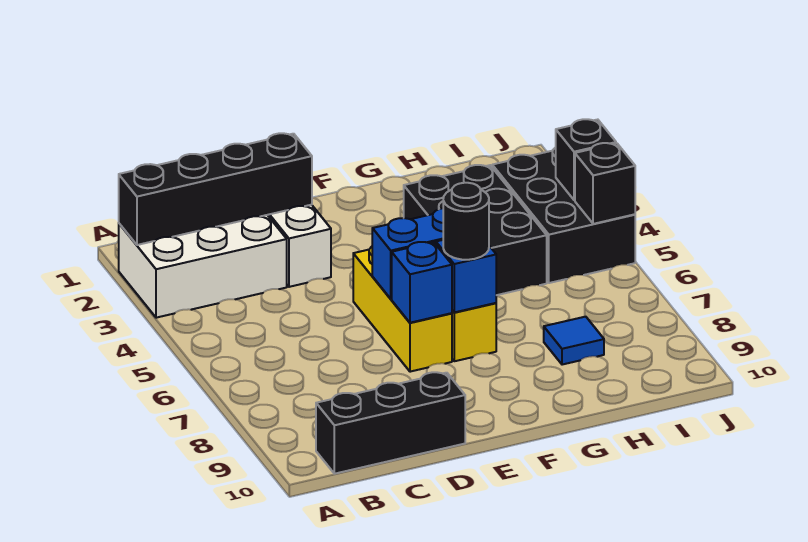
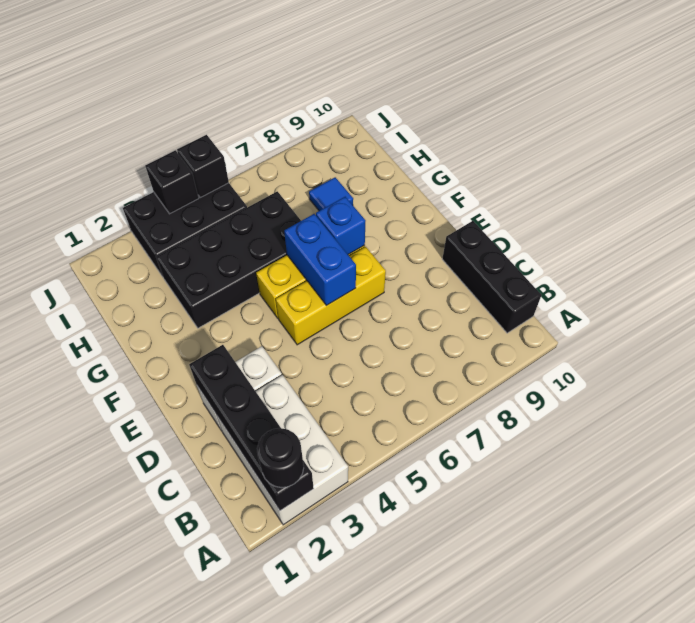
blue brick E7 level 2 -> none
black round brick F7 level 3 -> black round brick A2 level 3
black brick G3:H5 level 1 -> black brick G3:H6 level 1

